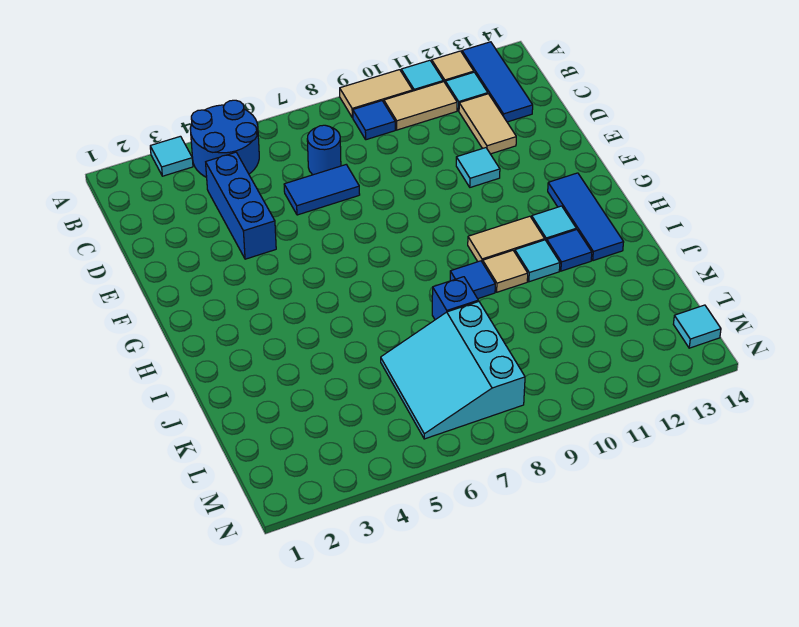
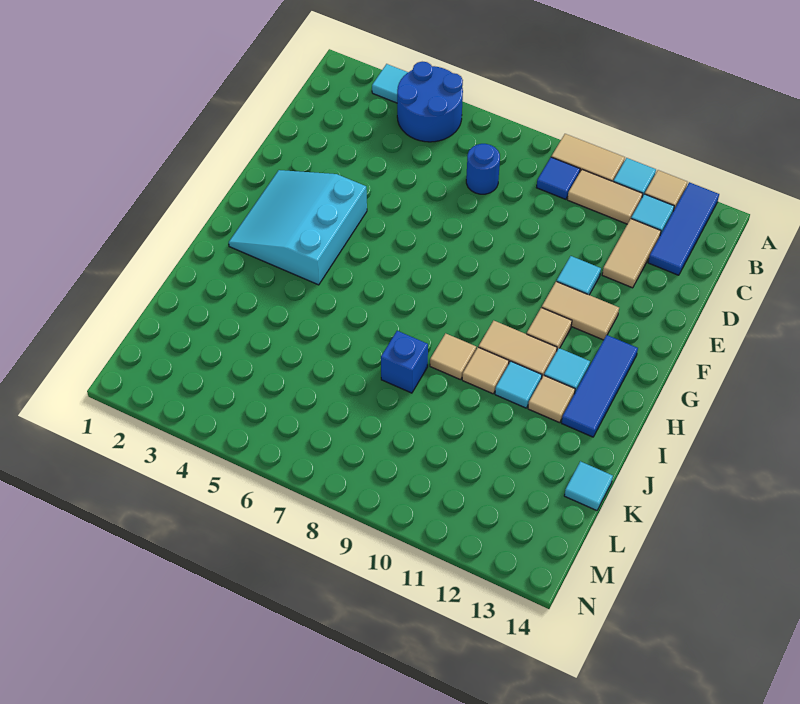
blue brick C4:E4 level 1 -> none
blue tile D6:D7 level 1 -> none
none -> tan tile F11:F12 level 1
none -> tan tile G11 level 1
blue tile I9 level 1 -> tan tile I9 level 1
blue tile I12 level 1 -> tan tile I12 level 1
cyan slope K6:M8 level 1 top 8 -> cyan slope F2:H4 level 1 top 4
cyan tile M14 level 1 -> cyan tile K14 level 1

